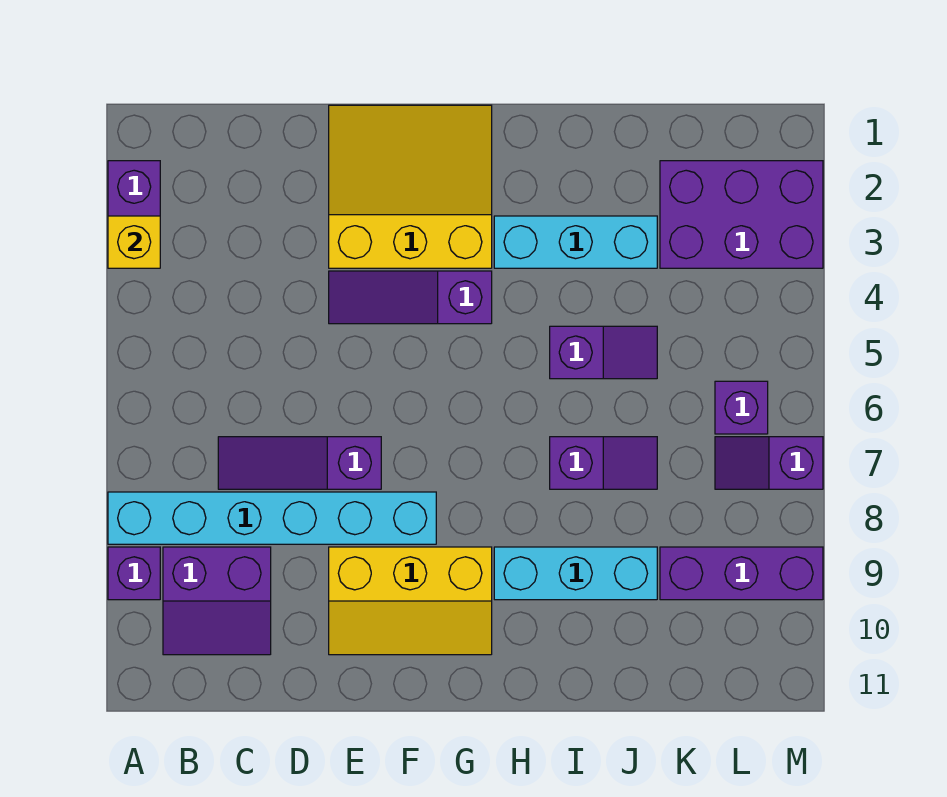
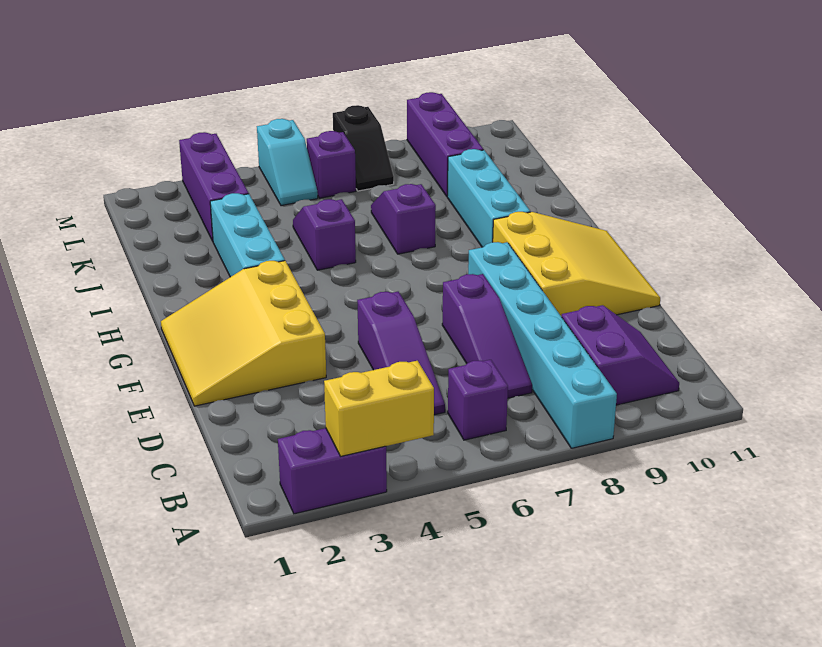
yellow brick A3 level 2 -> yellow brick A3:A4 level 2
purple brick A9 level 1 -> purple brick B6 level 1
purple slope E4:G4 level 1 top G -> purple slope C5:E5 level 1 top E
yellow slope E9:G10 level 1 top 9 -> yellow slope E9:G11 level 1 top 9
purple brick K2:M3 level 1 -> purple brick K3:M3 level 1
none -> cyan slope L5:M5 level 1 top M
purple slope L7:M7 level 1 top M -> black slope L7:M7 level 1 top M

